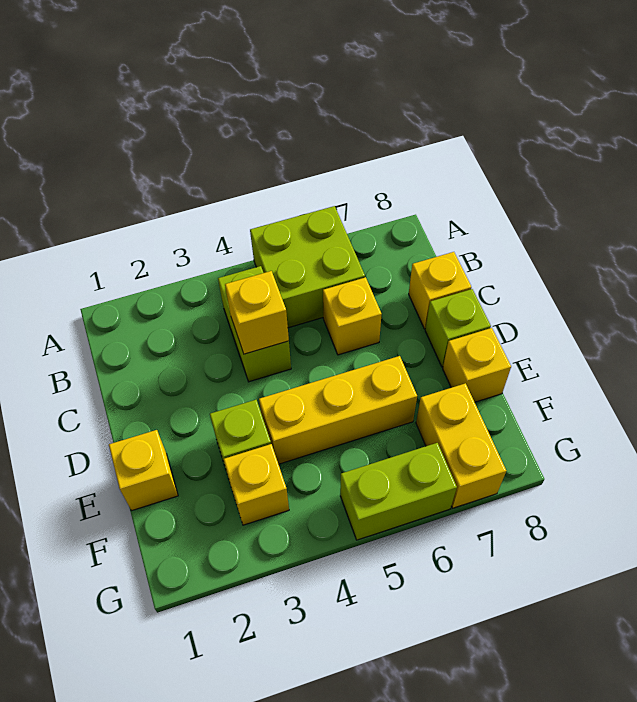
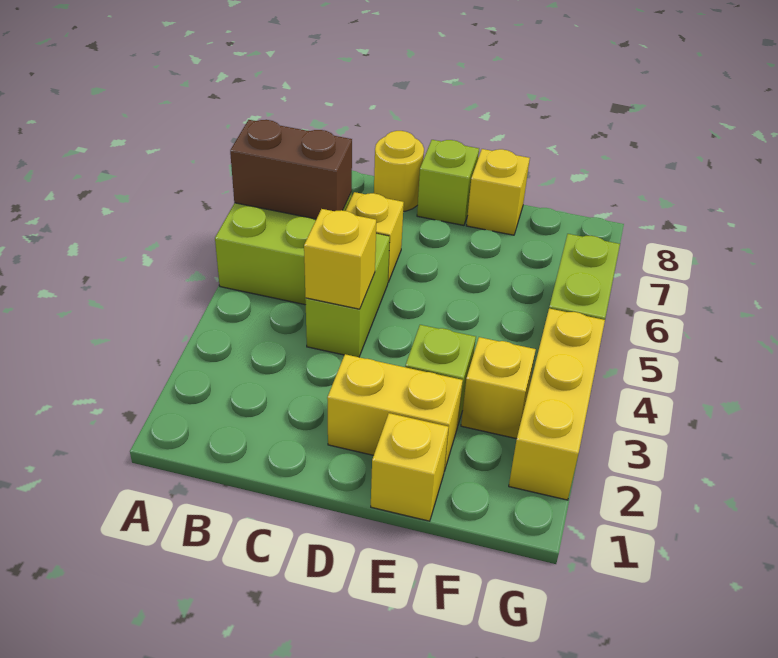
none -> brown brick A6:B6 level 2
lime brick B4:C4 level 1 -> lime brick C4:C5 level 1
yellow brick C8 level 1 -> yellow round brick C8 level 1
yellow brick E4:E6 level 1 -> yellow brick G2:G4 level 1
yellow brick F7:G7 level 1 -> yellow brick D2:E2 level 1

